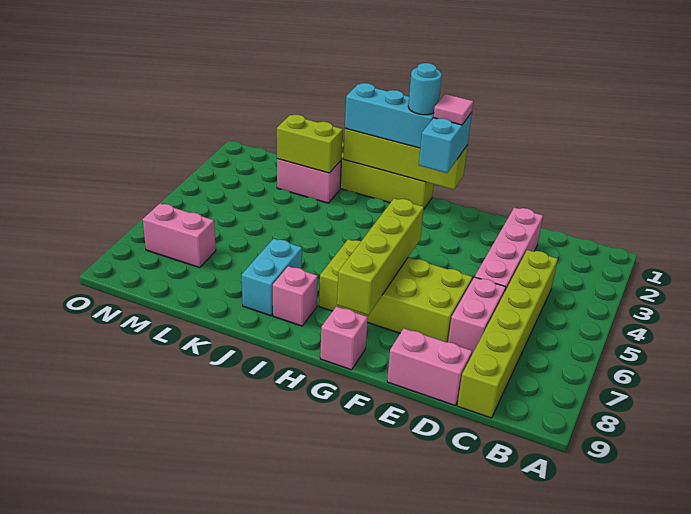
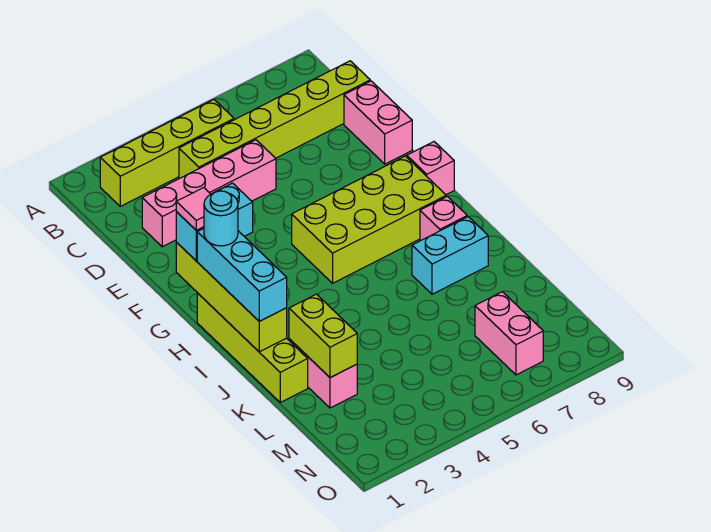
pink brick D6:D7 level 1 -> none
lime brick E6:H7 level 1 -> lime brick G5:H8 level 1
lime brick G5:G8 level 2 -> lime brick B2:B5 level 1

